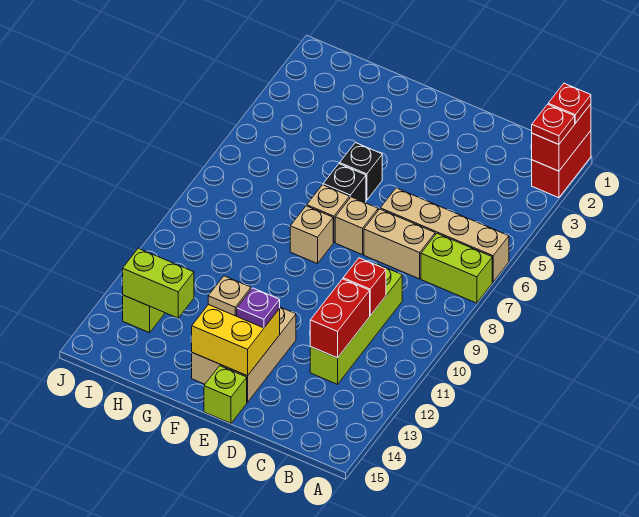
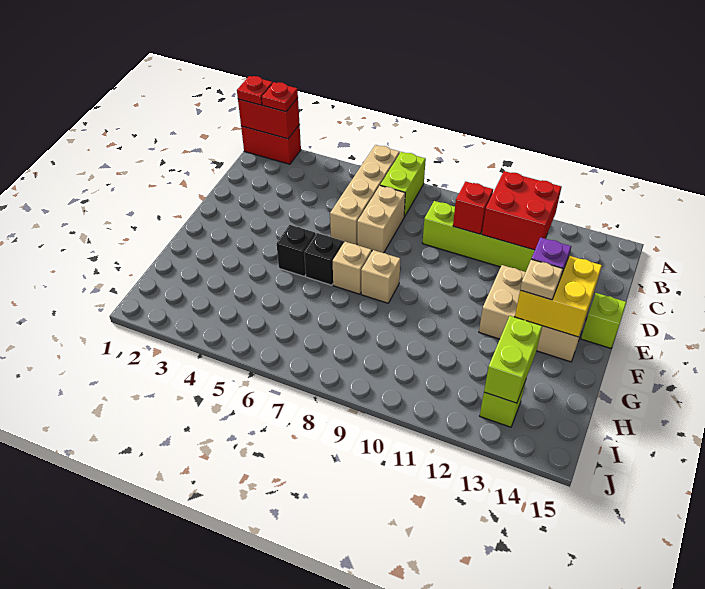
red brick C11:C12 level 2 -> red brick B11:C12 level 2
tan brick E7 level 1 -> none

